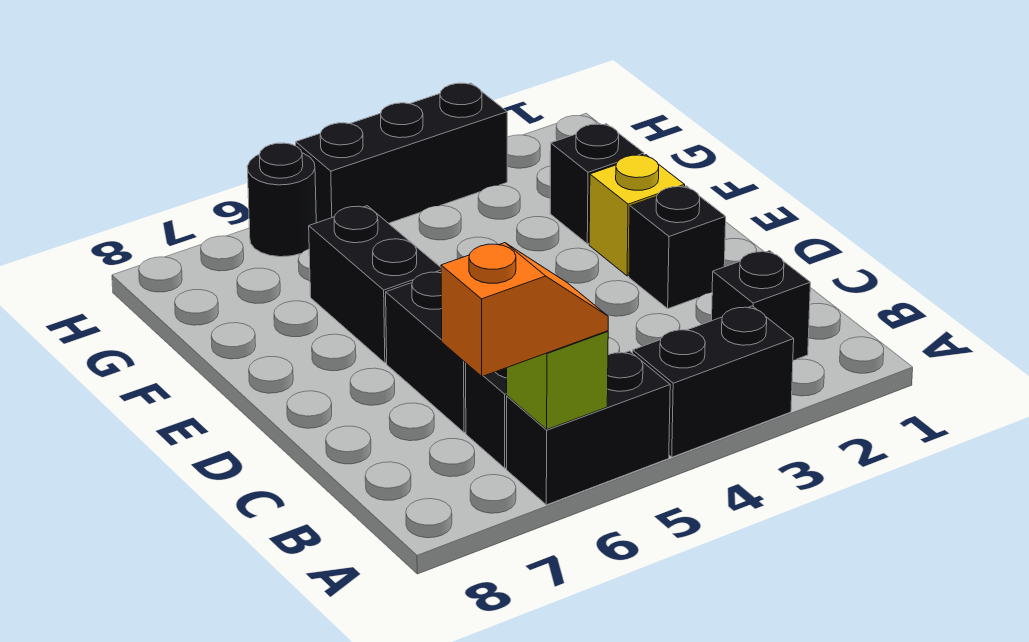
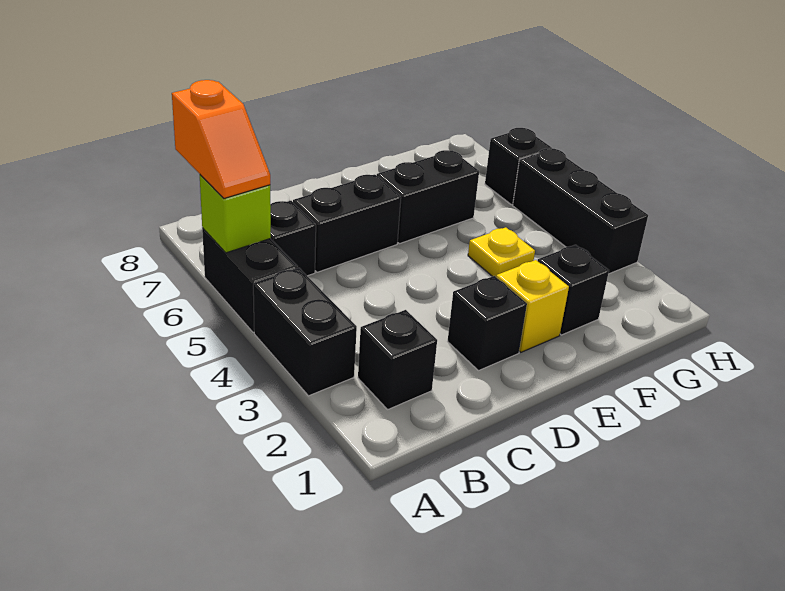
none -> yellow plate F4 level 1
black round brick H6 level 1 -> black brick H6 level 1

